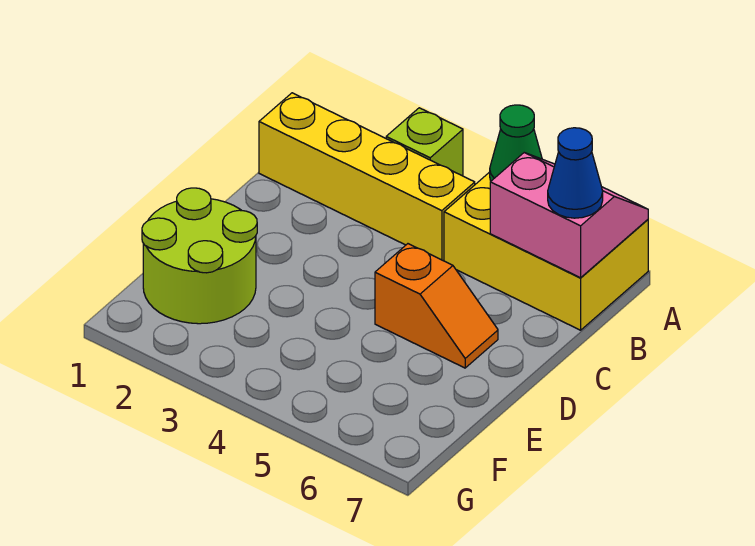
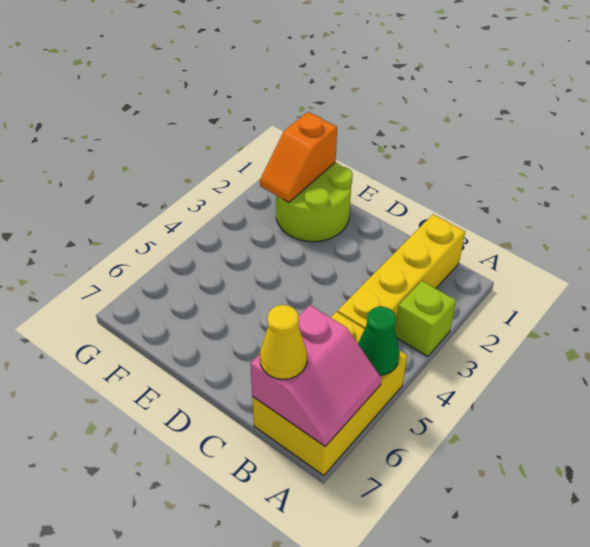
blue cone B7 level 3 -> yellow cone B7 level 3
orange slope D5:D6 level 1 top 5 -> orange slope F1:F2 level 2 top 1

